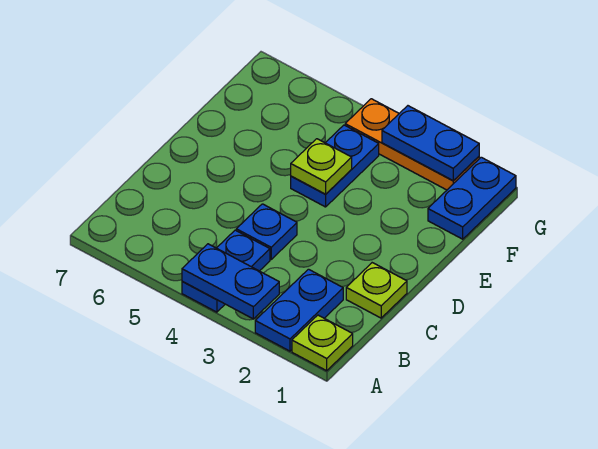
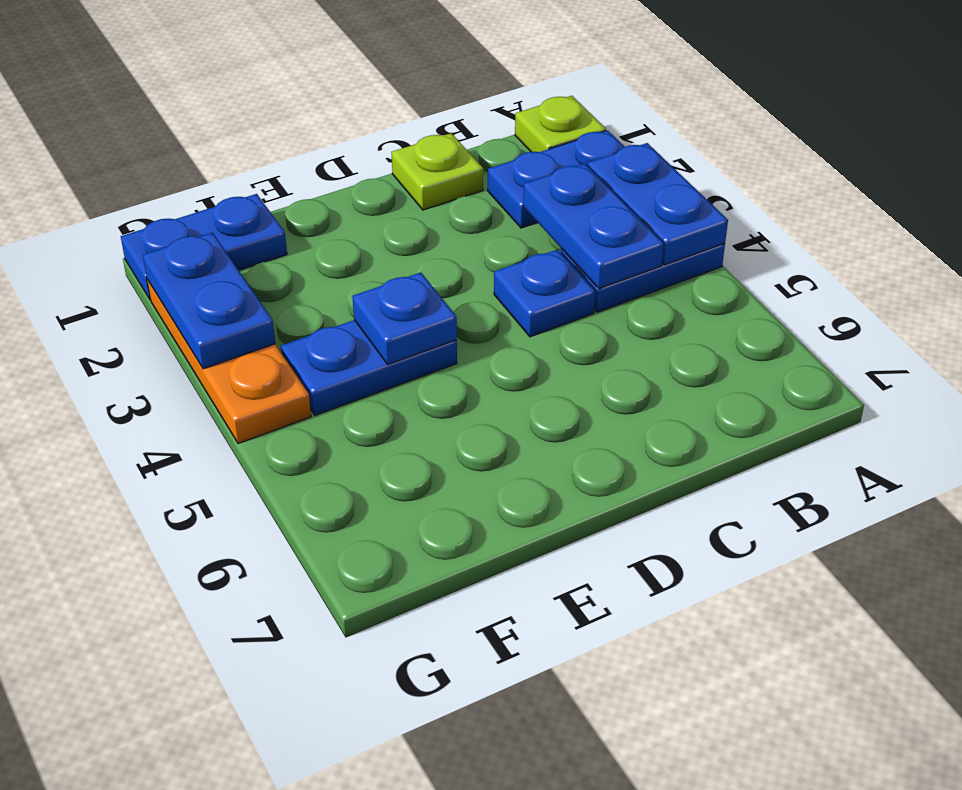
none -> blue plate B3:B4 level 2
lime plate E4 level 2 -> blue plate E4 level 2

